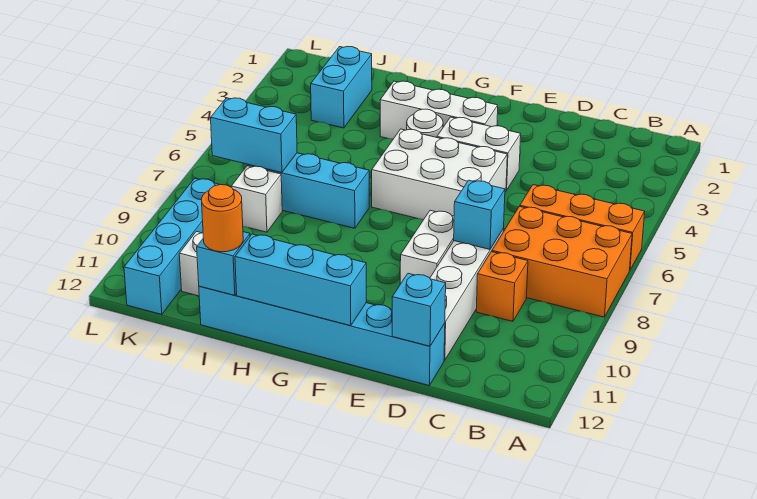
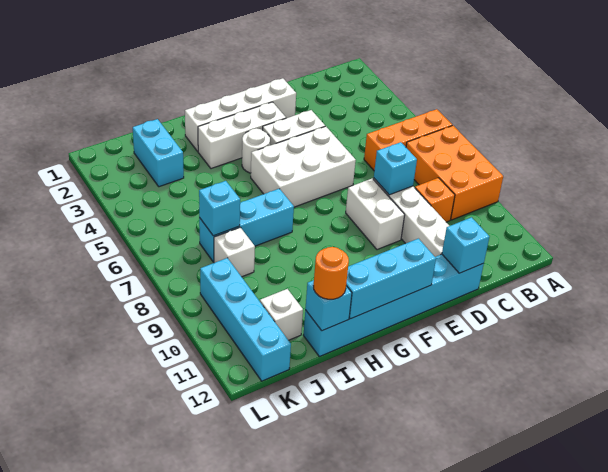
orange brick A7:C8 level 1 -> orange brick A7:B9 level 1
none -> white brick E2:H2 level 1
cyan brick J7:K7 level 2 -> cyan brick J7 level 2

